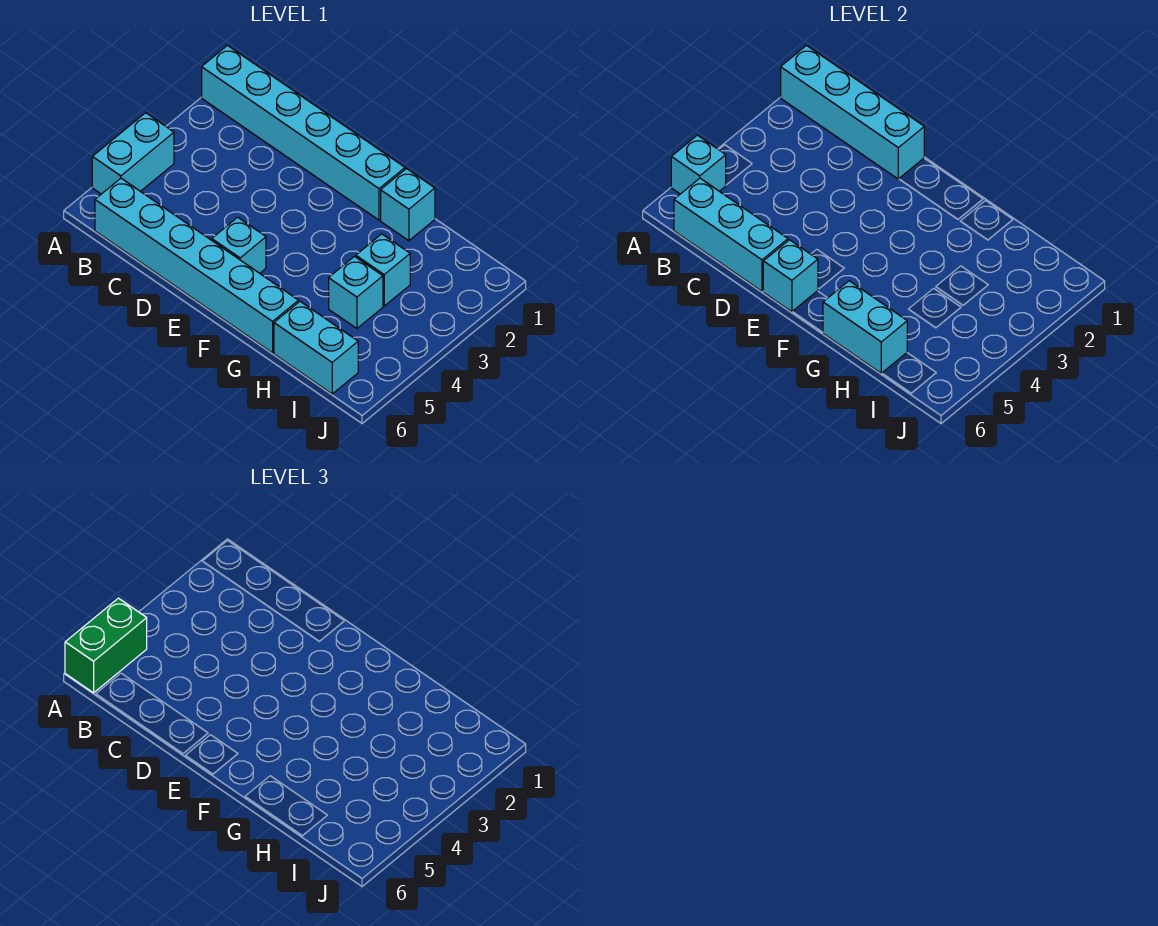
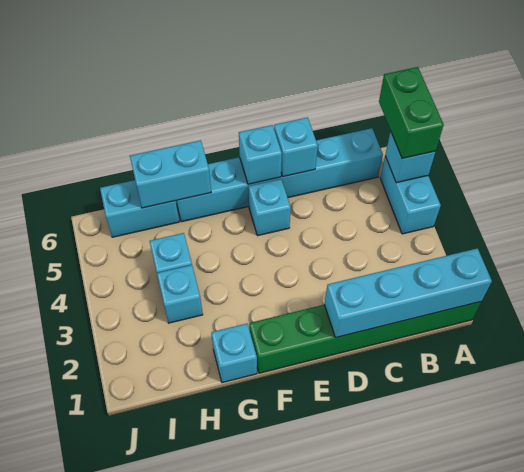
cyan brick A1:F1 level 1 -> green brick A1:F1 level 1
cyan brick B6:D6 level 2 -> cyan brick D6 level 2

